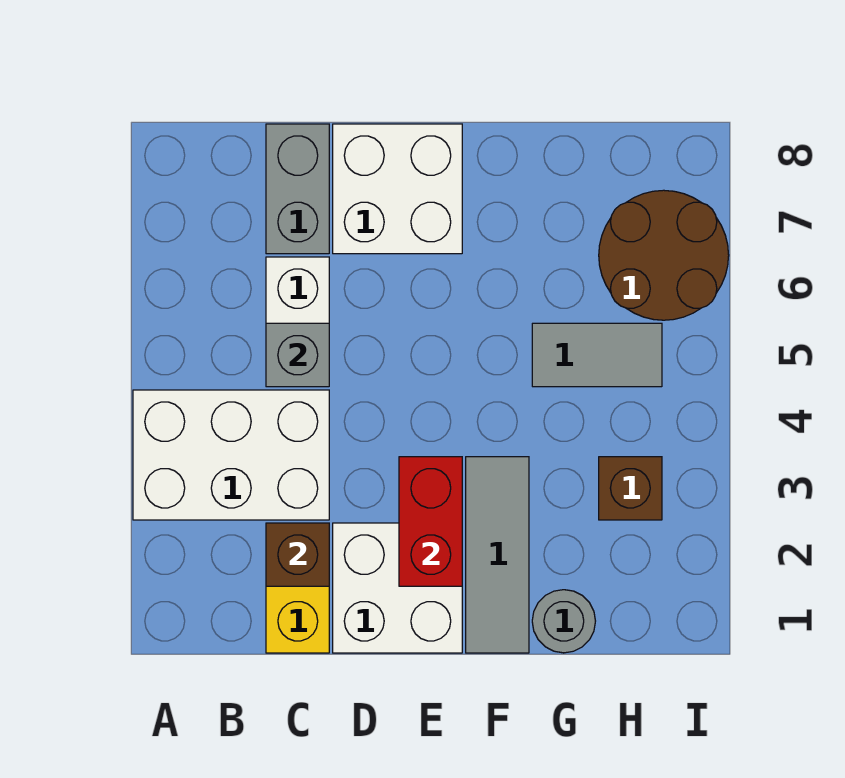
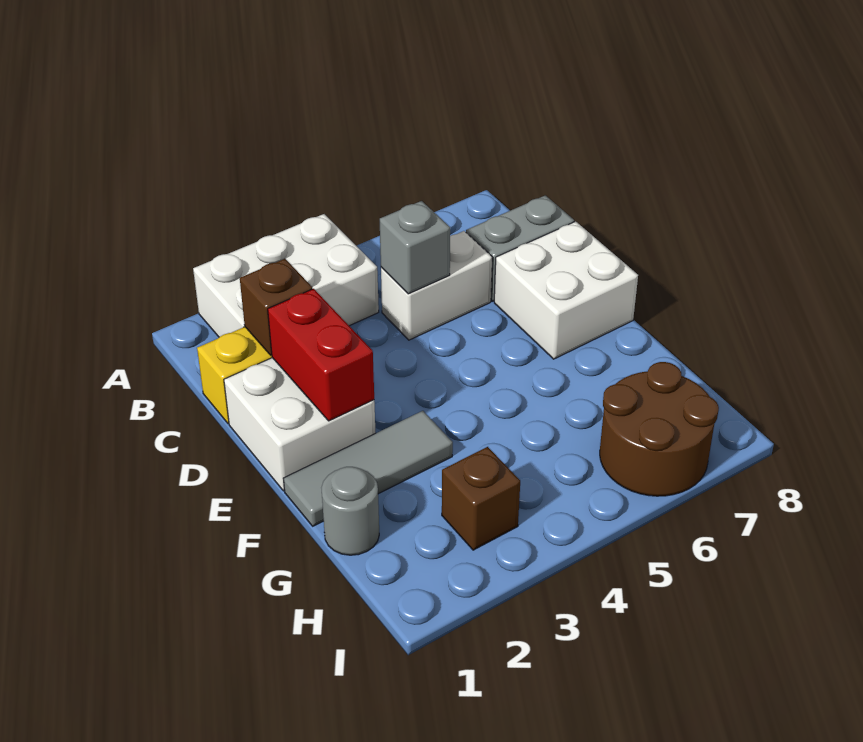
white brick A3:C4 level 1 -> white brick A2:B4 level 1
red brick E2:E3 level 2 -> red brick D2:E2 level 2
grey tile G5:H5 level 1 -> none

